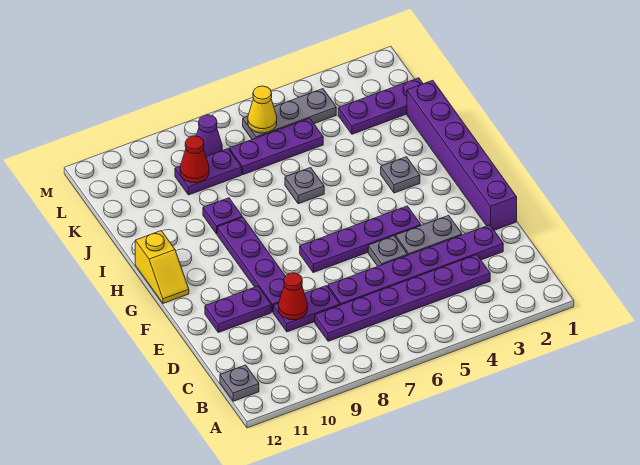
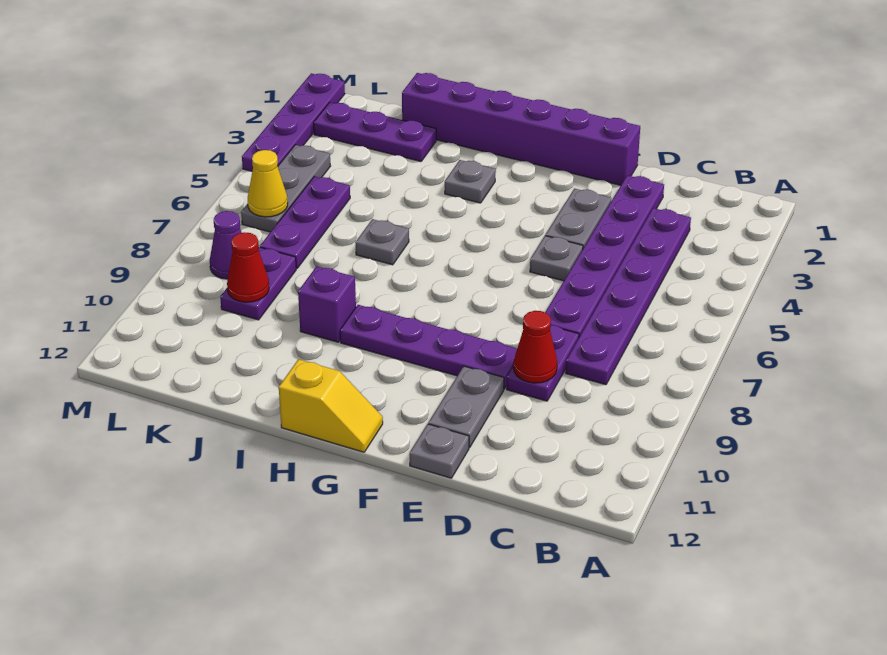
grey plate B12 level 1 -> grey plate E12 level 1
purple plate E10:E11 level 1 -> grey plate E10:E11 level 1
purple plate F4:F7 level 1 -> purple plate M1:M4 level 1
purple plate I9 level 1 -> purple brick I9 level 1
purple plate K1:K3 level 1 -> purple plate J2:L2 level 1

